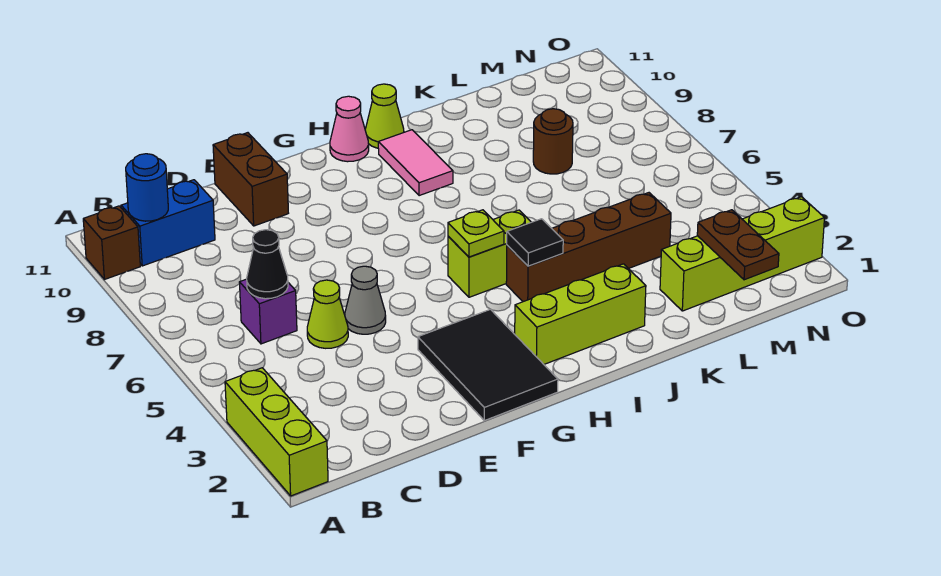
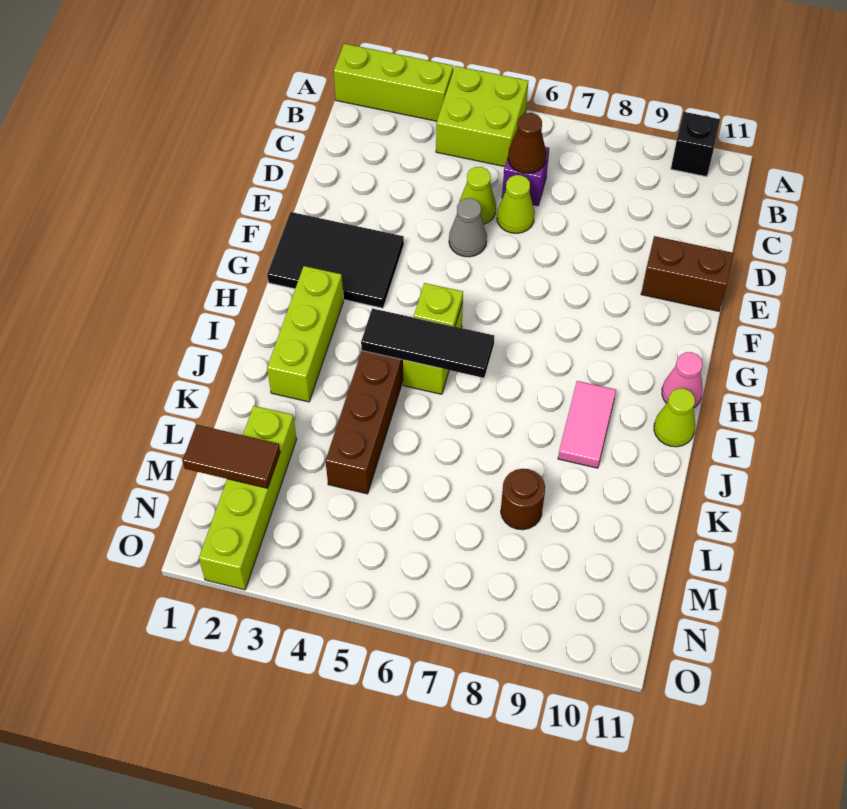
none -> lime brick A4:B5 level 1
brown brick A10 level 1 -> black brick A10 level 1
blue brick B10:C10 level 1 -> none
blue round brick B10 level 2 -> none
black cone C6 level 2 -> brown cone C6 level 2
none -> lime cone D6 level 1
black tile I4 level 2 -> black tile I4:I6 level 2
pink tile I9:I10 level 1 -> pink tile I9:J9 level 1
brown plate M1:M2 level 2 -> brown tile M1:M2 level 2

